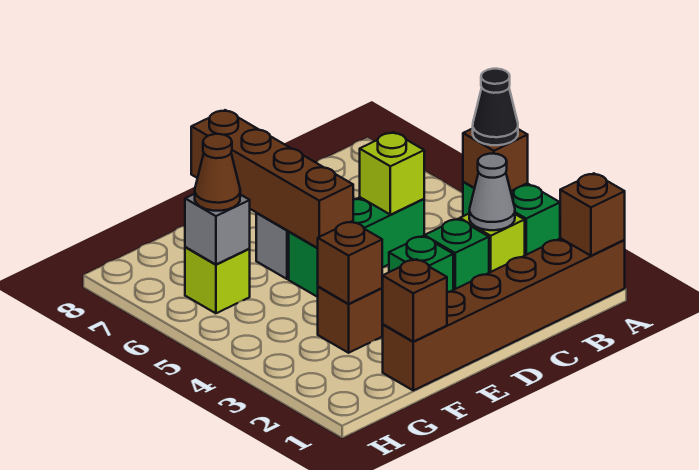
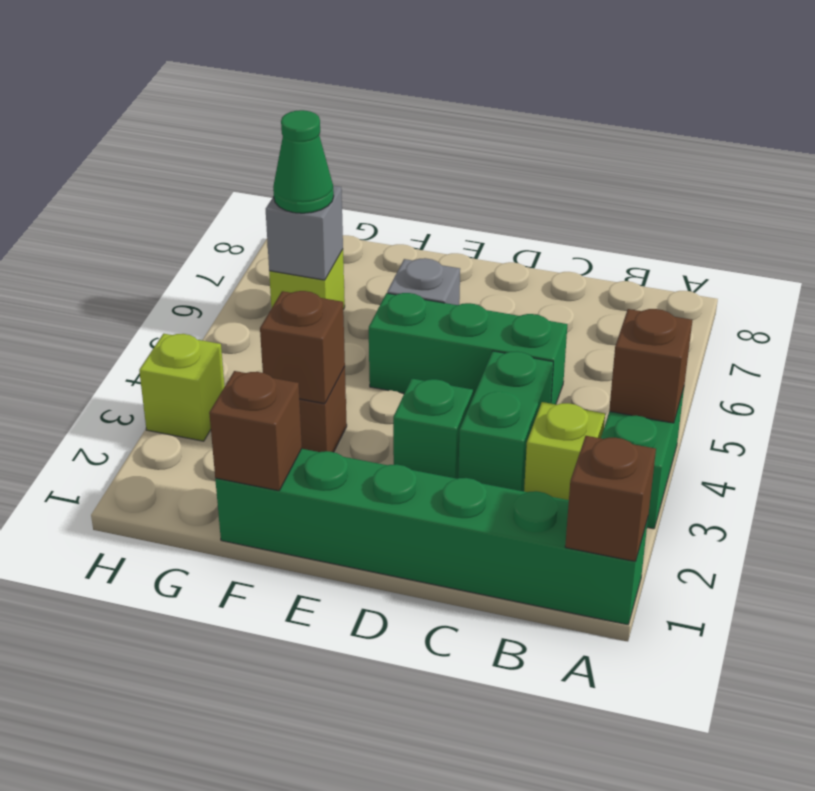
brown brick A1:F1 level 1 -> green brick A1:F1 level 1
black cone A4 level 3 -> none
grey cone B3 level 2 -> none
green brick C3 level 1 -> green brick C3:C4 level 1
lime brick C5 level 2 -> lime brick H3 level 1
brown brick E5:E8 level 2 -> none
brown cone G6 level 3 -> green cone G6 level 3

